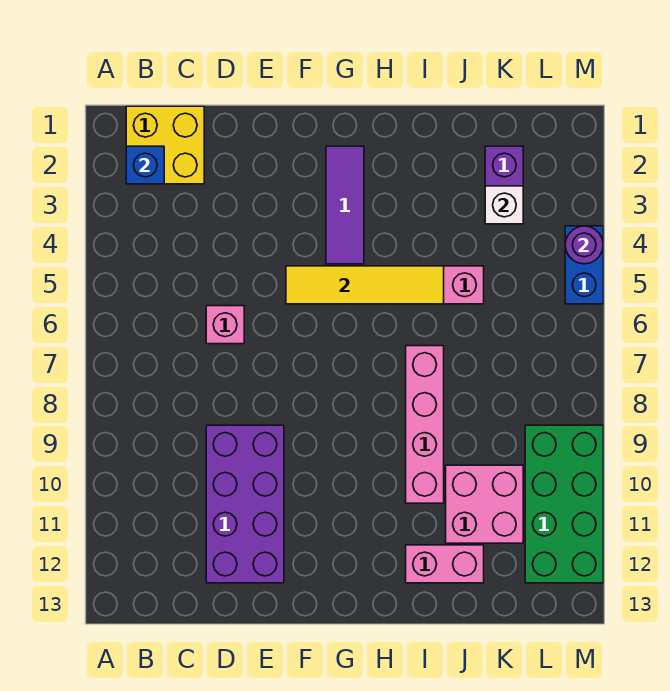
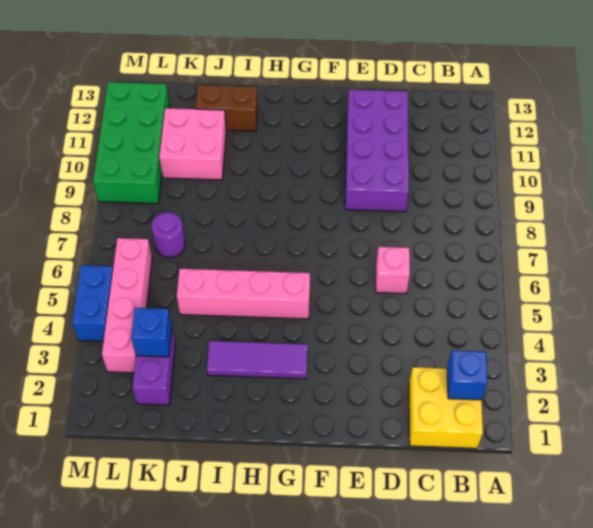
yellow tile F5:I5 level 2 -> none
purple tile G2:G4 level 1 -> purple tile G3:I3 level 1
pink brick I7:I10 level 1 -> pink brick L3:L6 level 1
pink brick I12:J12 level 1 -> brown brick I12:J12 level 1
white brick K3 level 2 -> blue brick K3 level 2
purple round brick M4 level 2 -> purple round brick K7 level 1

